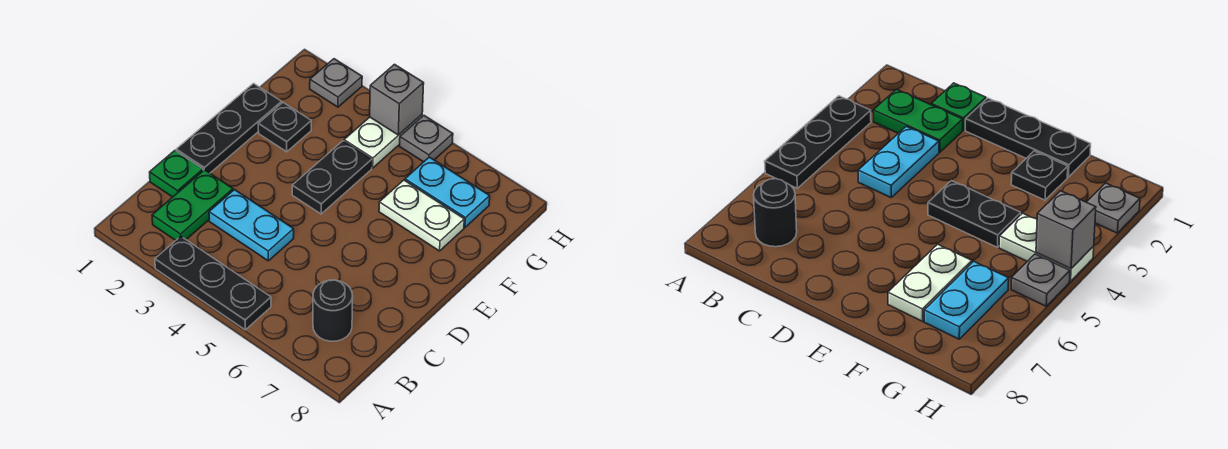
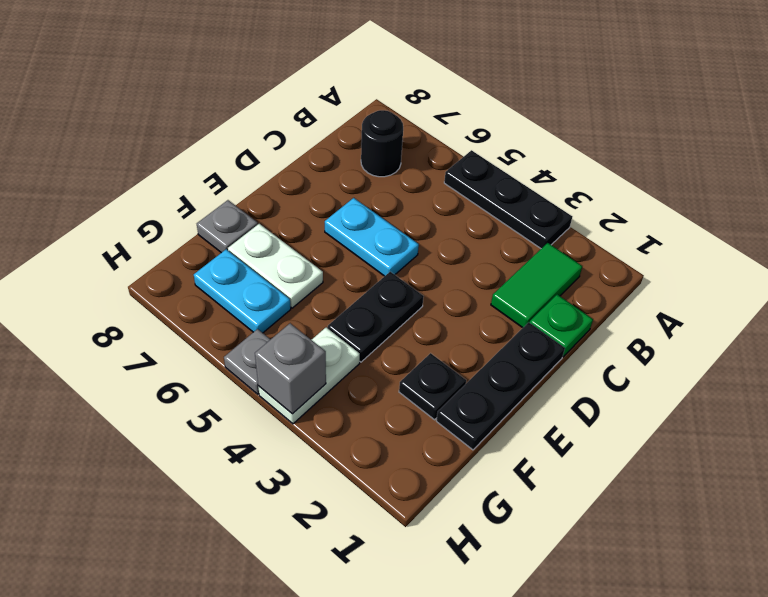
green plate B2:C2 level 1 -> green tile B2:C2 level 1
cyan plate C3:C4 level 1 -> cyan plate D5:D6 level 1
grey plate H2 level 1 -> grey plate F8 level 1

